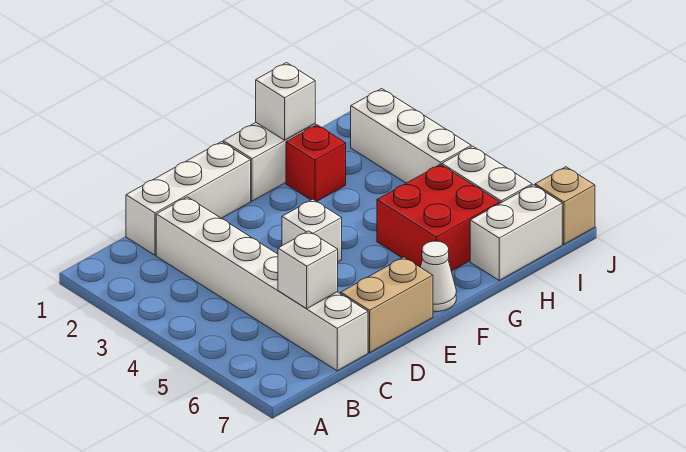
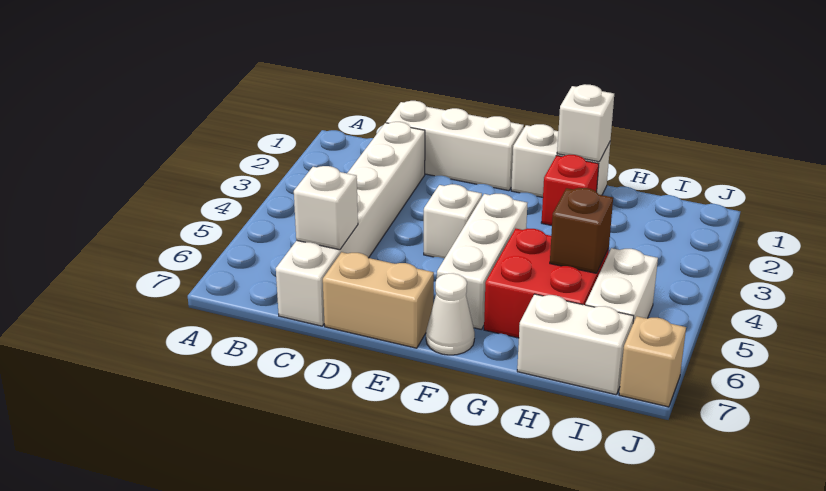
none -> brown brick H5 level 2
white brick I2:I4 level 1 -> white brick F4:F6 level 1

